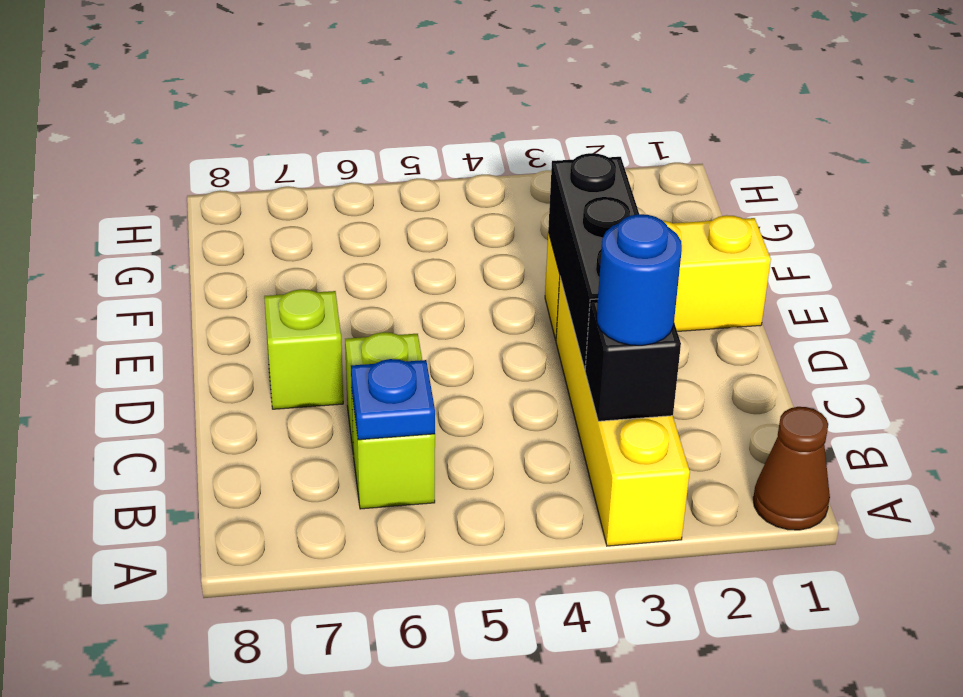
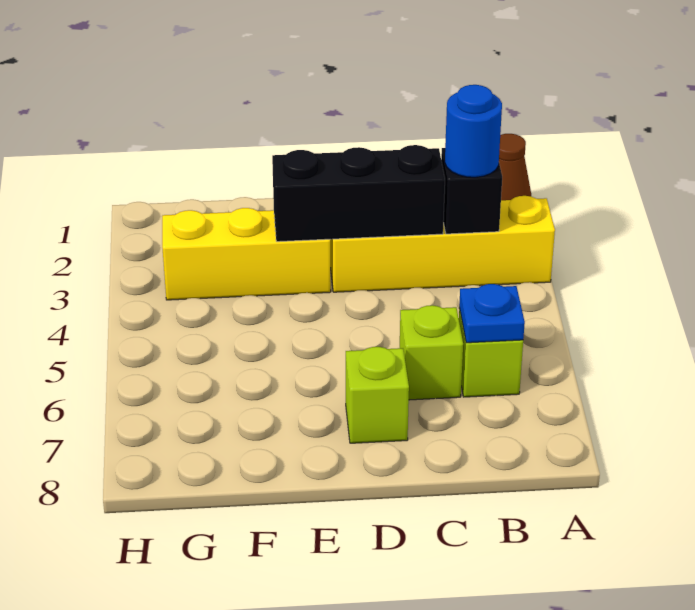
yellow brick E1:E3 level 1 -> yellow brick E3:G3 level 1

